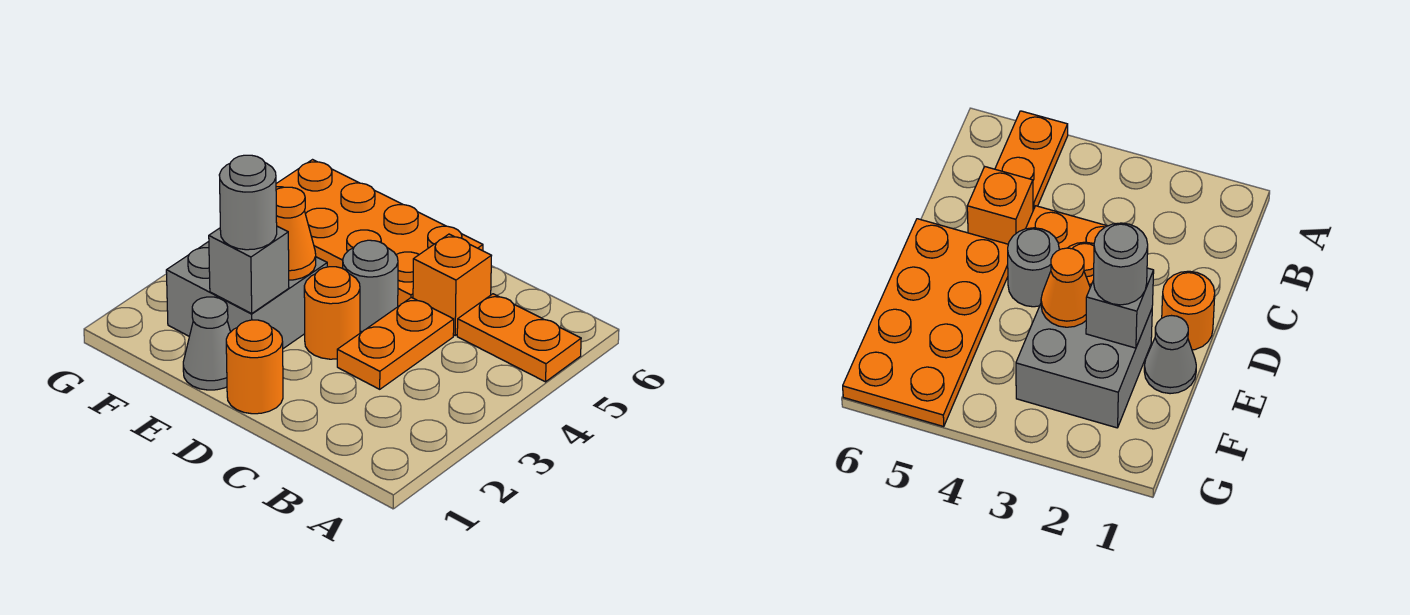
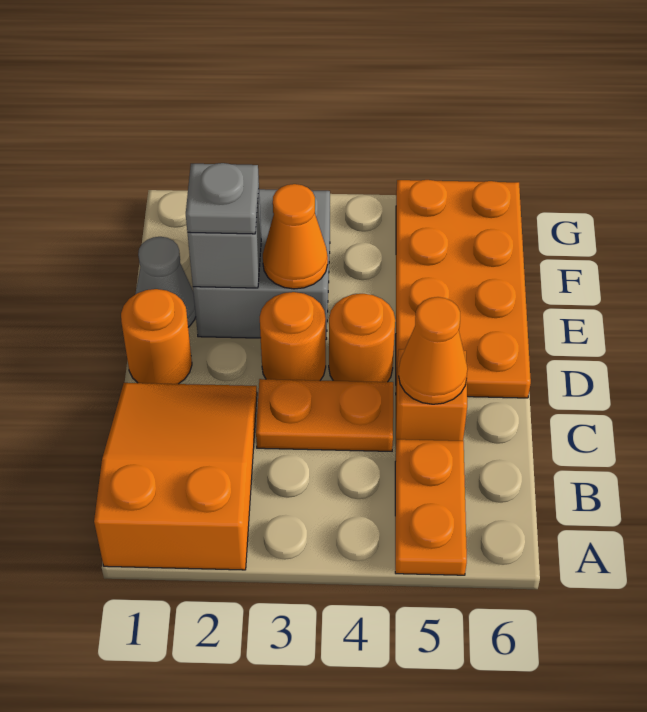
none -> orange slope A1:C2 level 1 top A
none -> orange cone C5 level 2
grey round brick D4 level 1 -> orange round brick D4 level 1
grey round brick E2 level 3 -> grey plate E2 level 3

